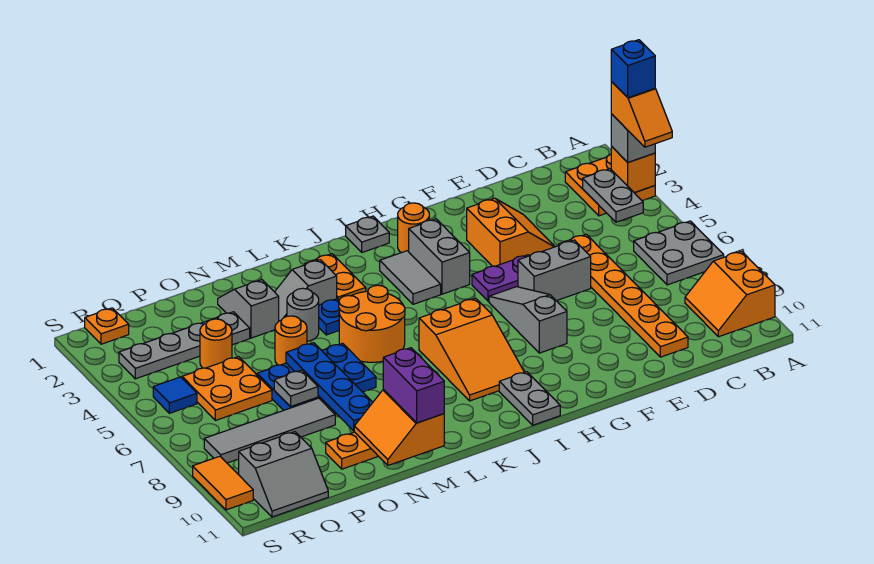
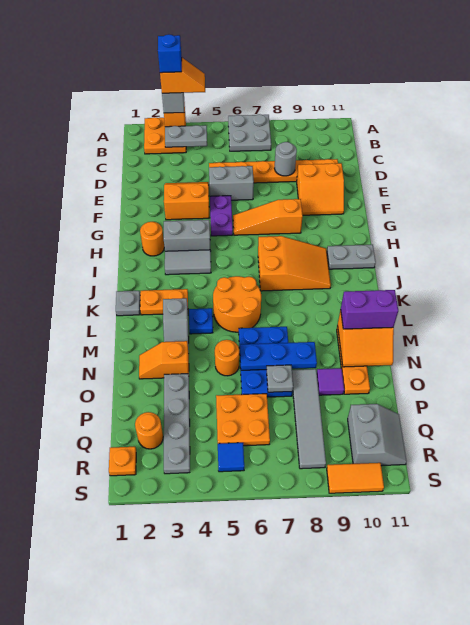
orange slope A9:B10 level 1 top A -> orange slope E9:F10 level 1 top E
grey brick E6:F6 level 1 -> grey brick E5:E6 level 1
grey slope G6:G8 level 1 top 8 -> orange slope G6:G8 level 1 top 8
grey plate I1 level 1 -> grey plate K1 level 1
grey round brick M4 level 1 -> grey round brick D8 level 2
grey slope N2:N3 level 1 top 3 -> orange slope N2:N3 level 1 top 3
blue plate N6:N9 level 2 -> blue plate N6:N8 level 2
none -> purple tile O9 level 1
orange round brick P4 level 1 -> orange round brick Q2 level 1

